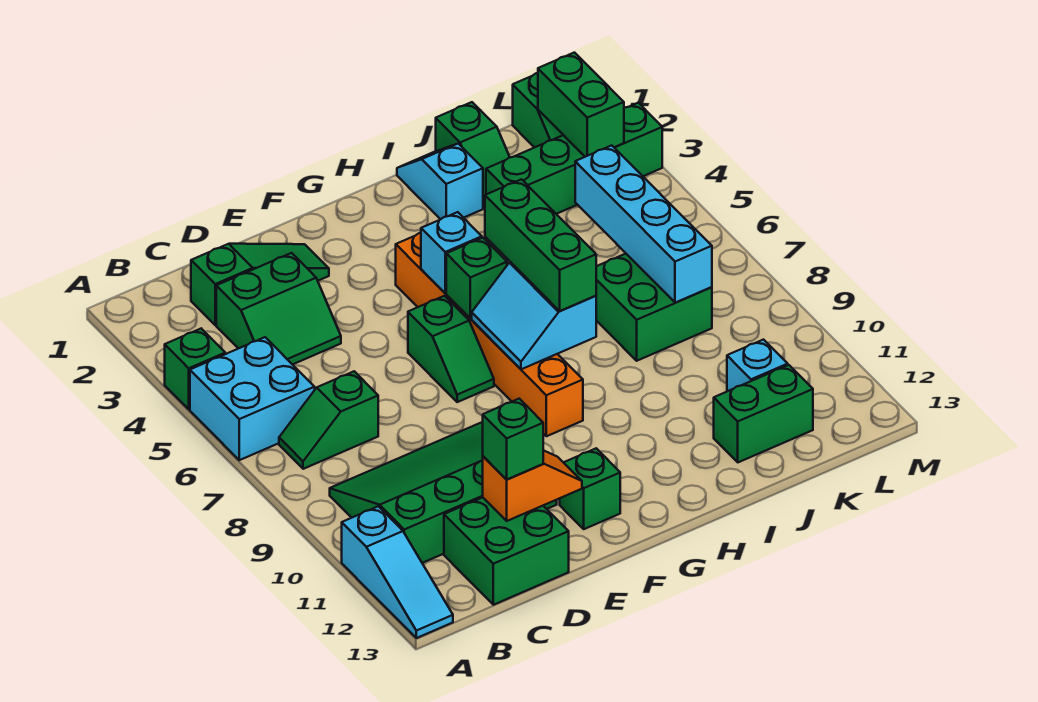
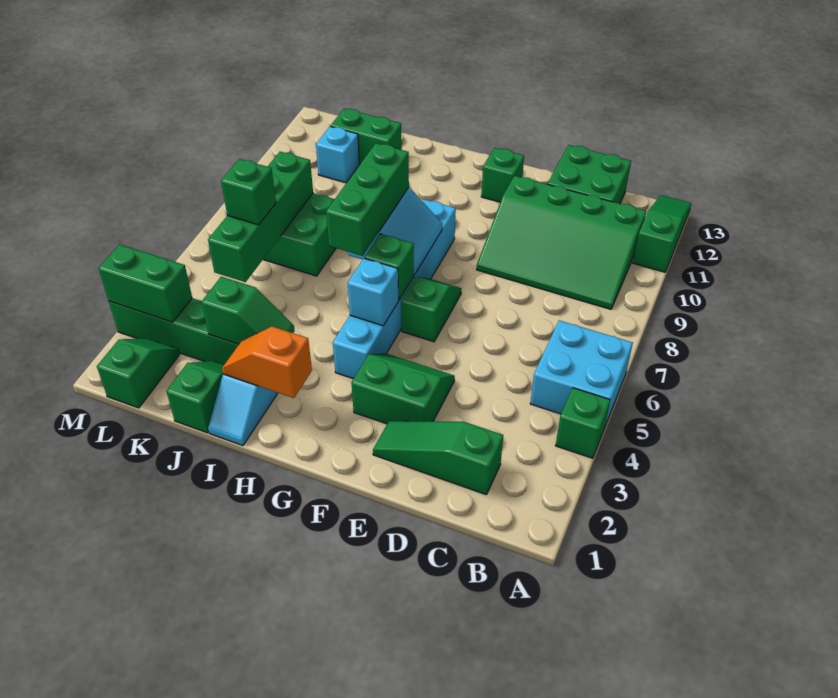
cyan slope A11:A13 level 1 top 11 -> green slope A11:A13 level 1 top 11
green slope B7:C7 level 1 top C -> green slope I3:J3 level 2 top J
green slope C3:D4 level 1 top 3 -> green slope E3:F4 level 1 top 3
orange slope D12:E12 level 2 top D -> orange slope H2:I2 level 2 top H
green brick D12 level 3 -> green brick K6 level 3
orange brick G4:G9 level 1 -> cyan brick G4:G9 level 1
cyan brick K5:K8 level 2 -> green brick K5:K8 level 2
green brick L2:L3 level 2 -> green brick L3:M3 level 2

